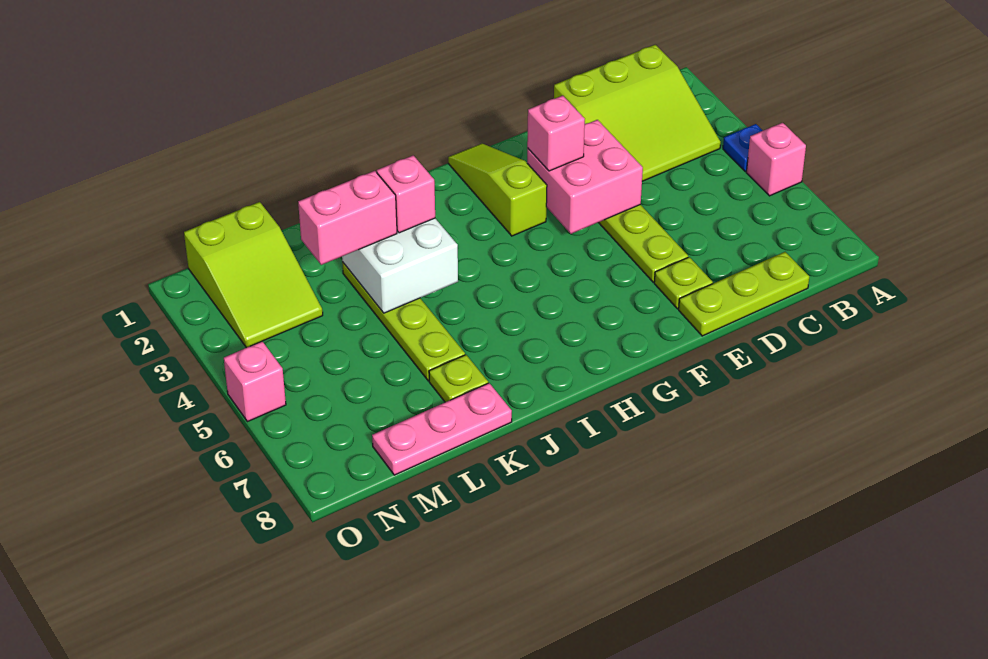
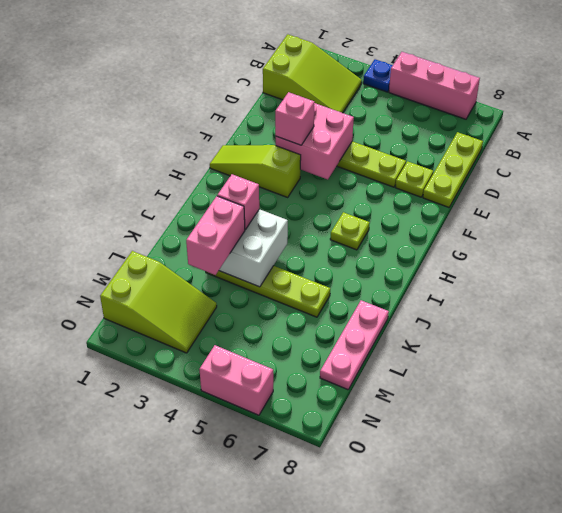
pink brick A5 level 1 -> pink brick A5:A7 level 1
lime slope B1:D3 level 1 top 1 -> lime slope B1:C3 level 1 top 1
lime plate K7 level 1 -> lime plate H6 level 1
pink brick O5 level 1 -> pink brick O5:O6 level 1

